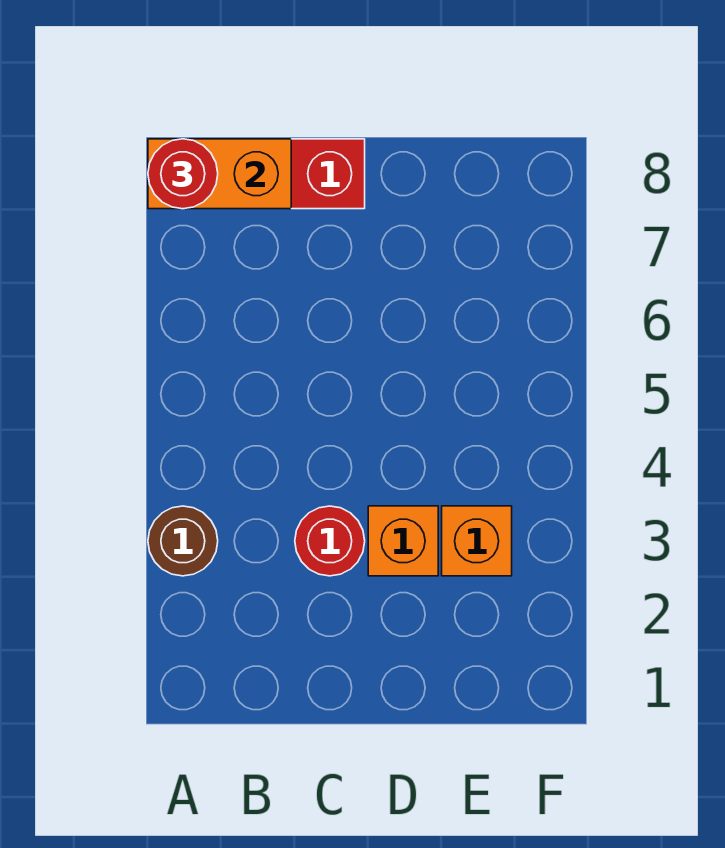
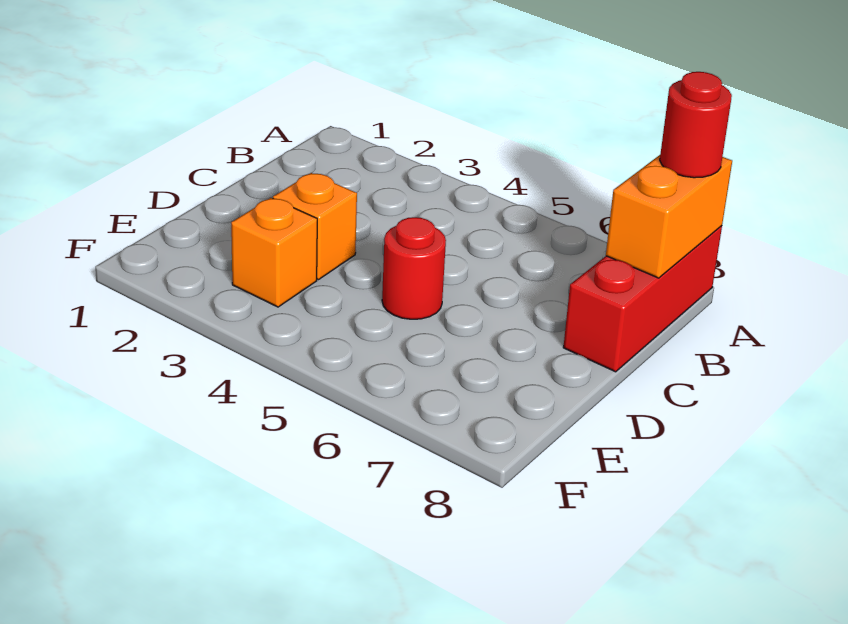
brown round brick A3 level 1 -> none
red round brick C3 level 1 -> red round brick D5 level 1

